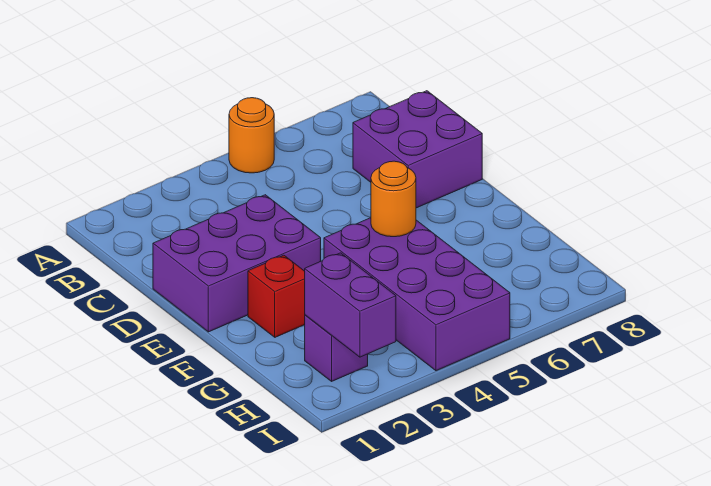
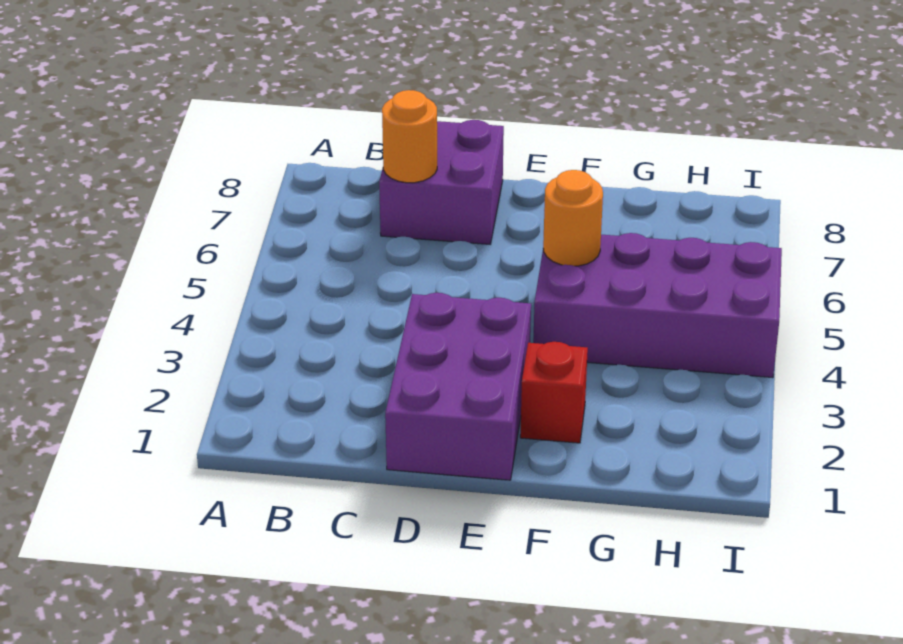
orange round brick A5 level 1 -> orange round brick C7 level 2
purple brick H2 level 1 -> none
purple brick H2:I2 level 2 -> none

